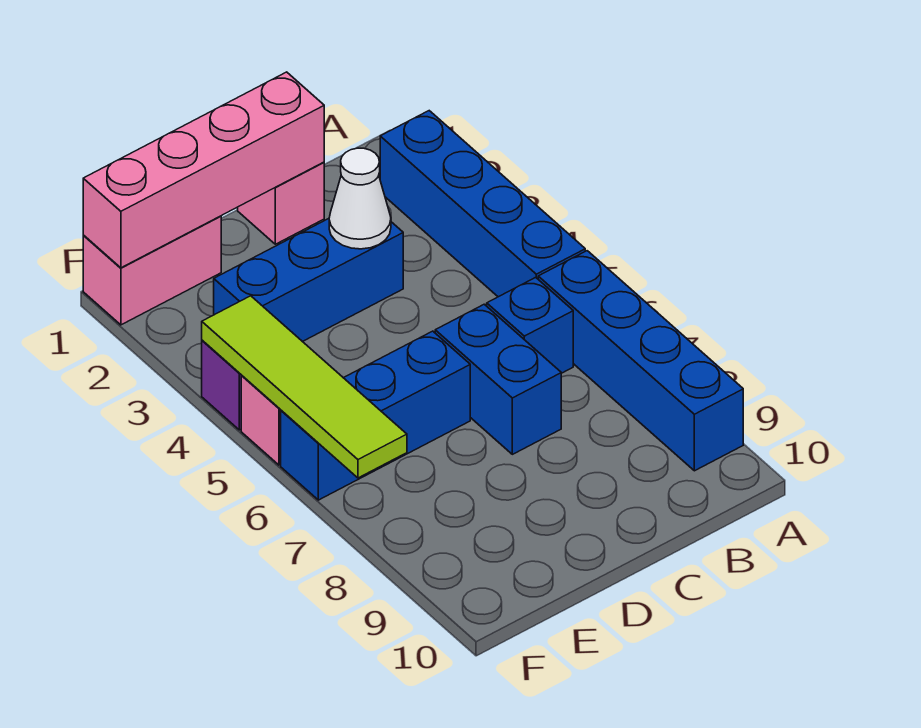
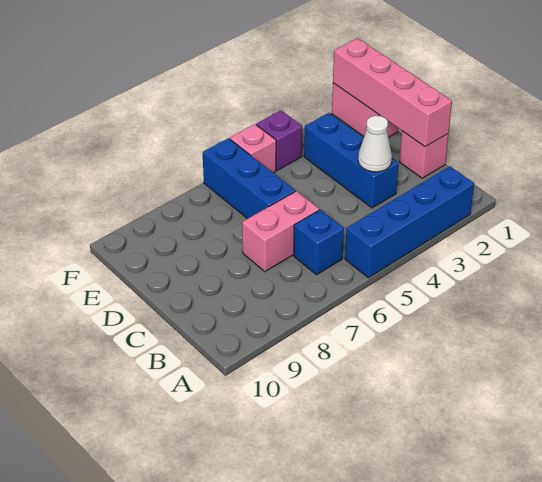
blue brick A6:A9 level 1 -> none
blue brick C6:C7 level 1 -> pink brick C6:C7 level 1
lime tile F4:F7 level 2 -> none

